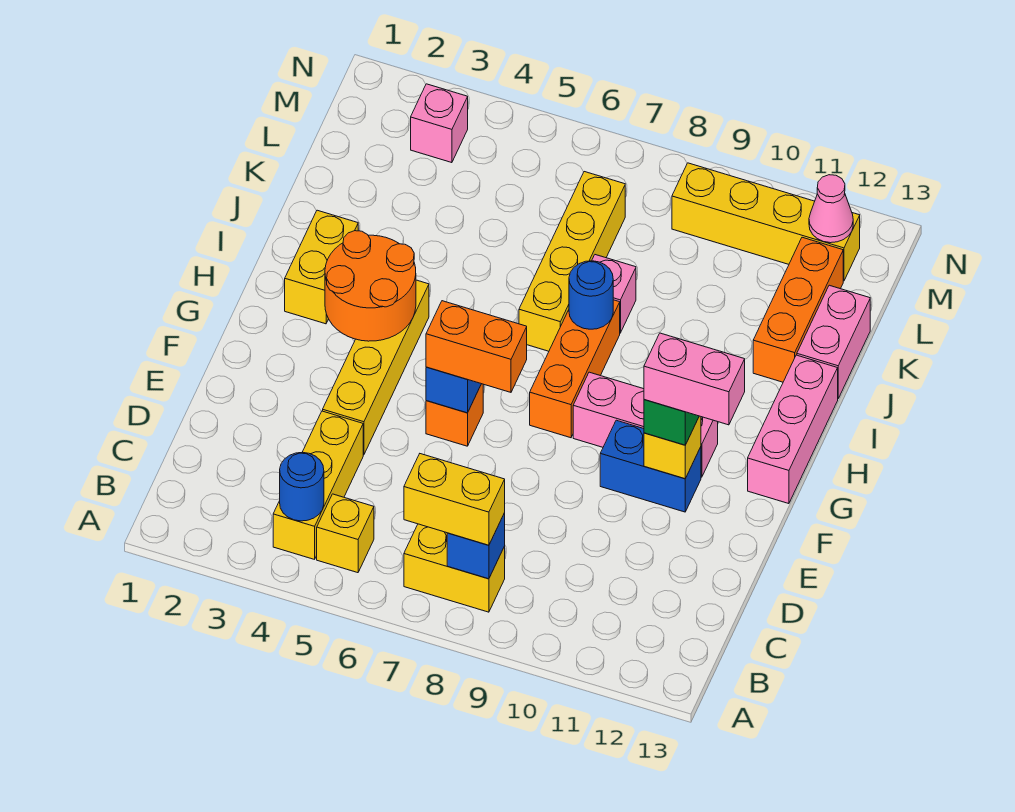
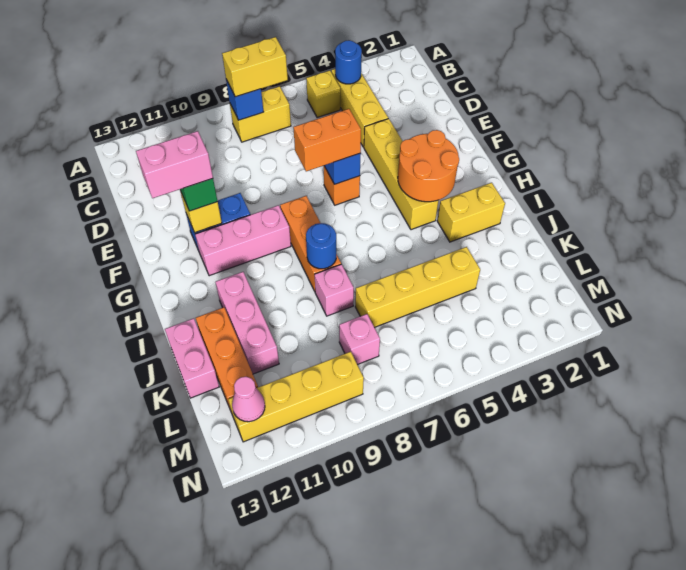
pink brick G13:I13 level 1 -> pink brick I11:K11 level 1
yellow brick H2:I2 level 1 -> yellow brick I2:I3 level 1
yellow brick I7:L7 level 1 -> yellow brick K4:K7 level 1
pink brick M3 level 1 -> pink brick L8 level 1

